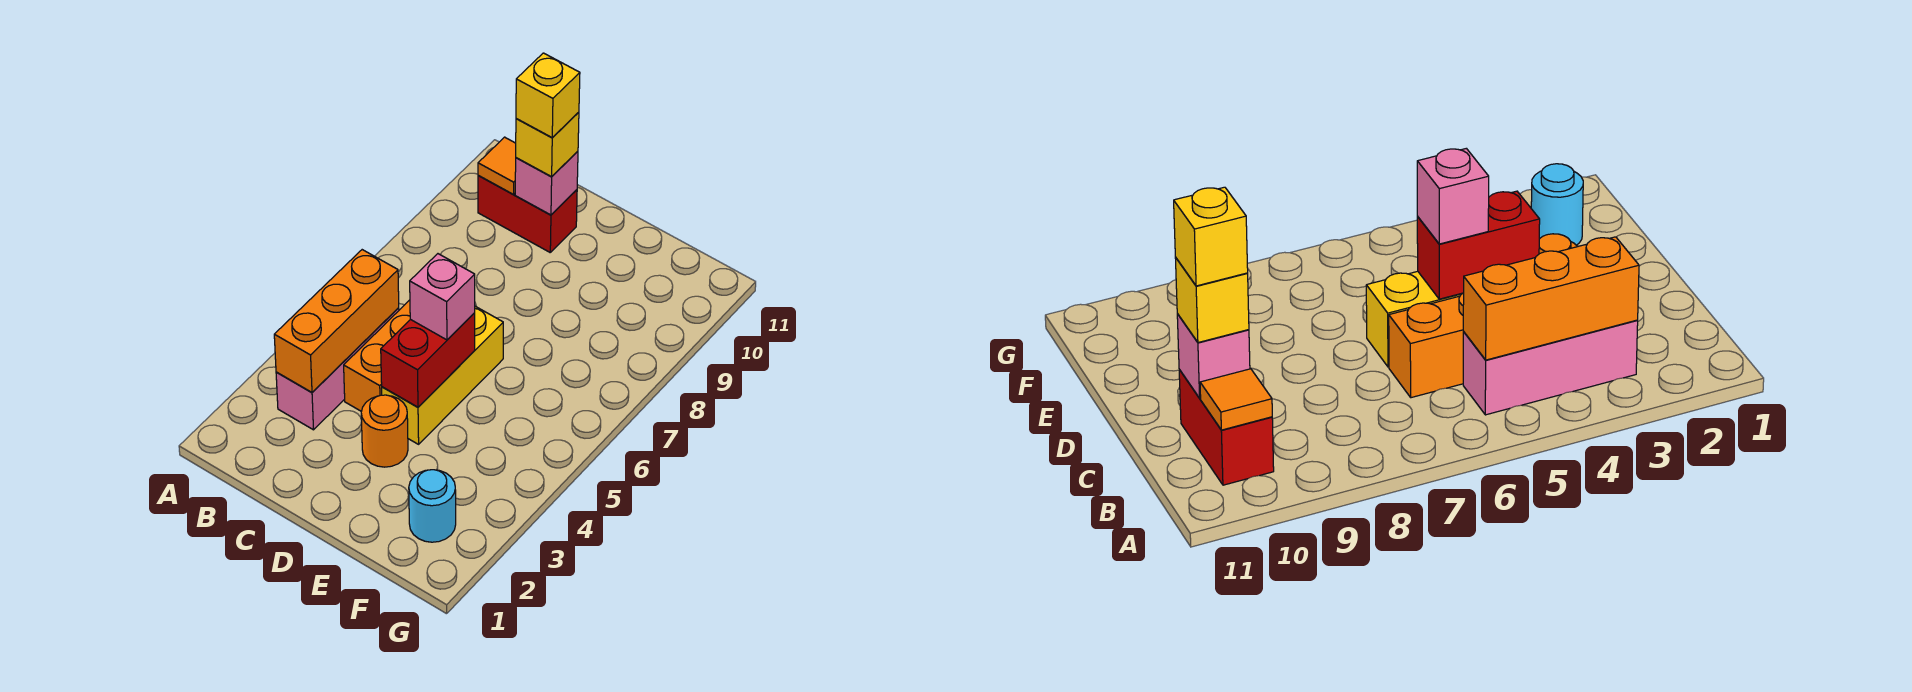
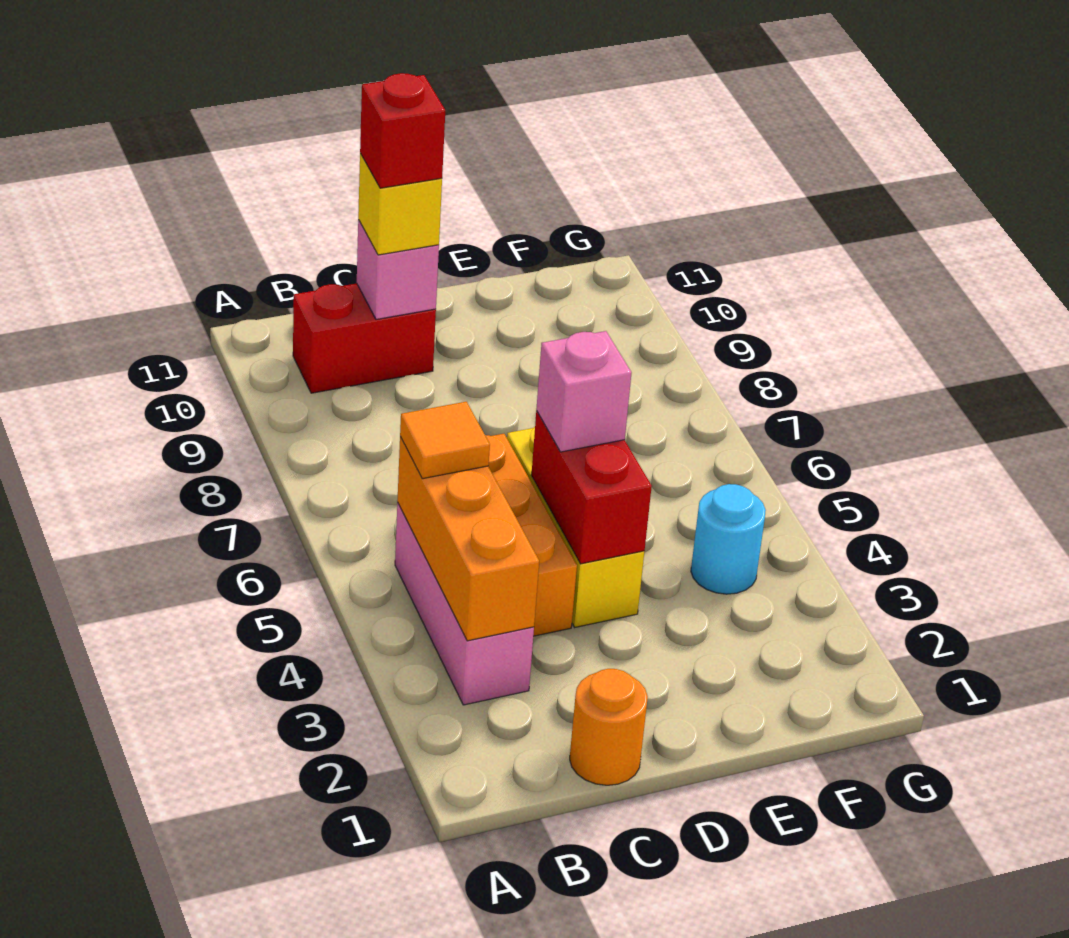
orange tile B10 level 2 -> orange tile B5 level 3
yellow brick C10 level 4 -> red brick C10 level 4
orange round brick D3 level 1 -> orange round brick C1 level 1
cyan round brick F2 level 1 -> cyan round brick F4 level 1

